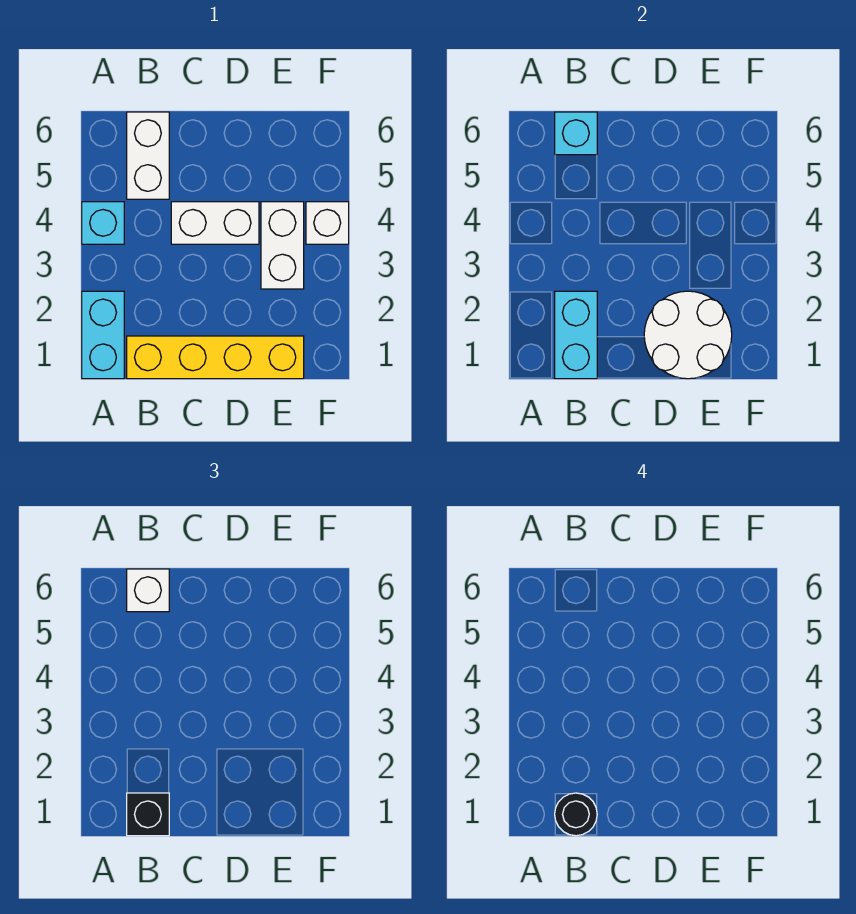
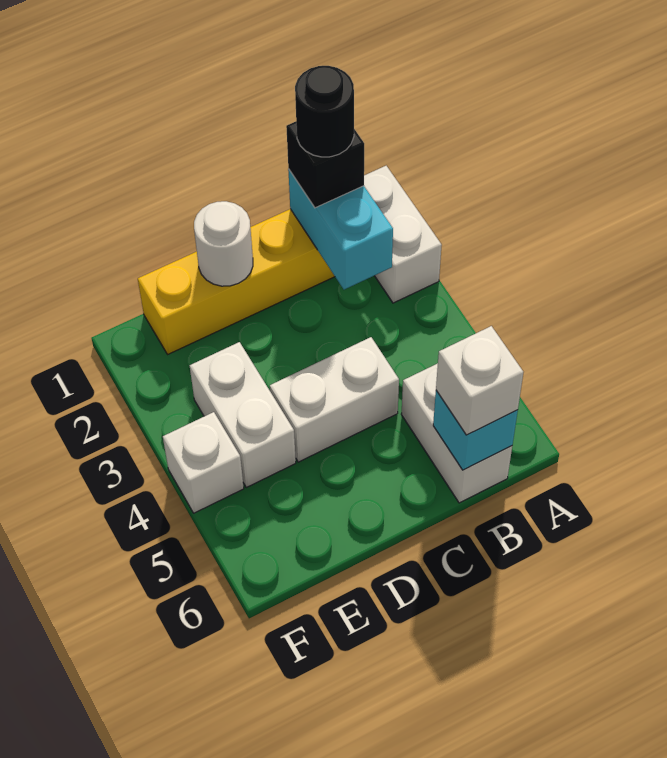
cyan brick A1:A2 level 1 -> white brick A1:A2 level 1
cyan brick A4 level 1 -> none
white round brick D1:E2 level 2 -> white round brick D1 level 2

